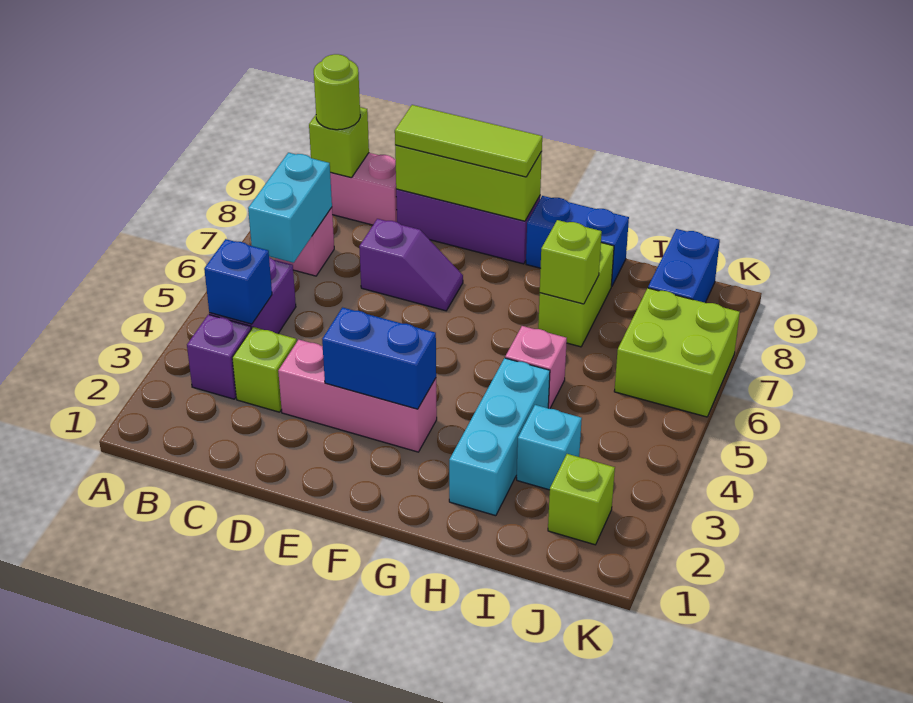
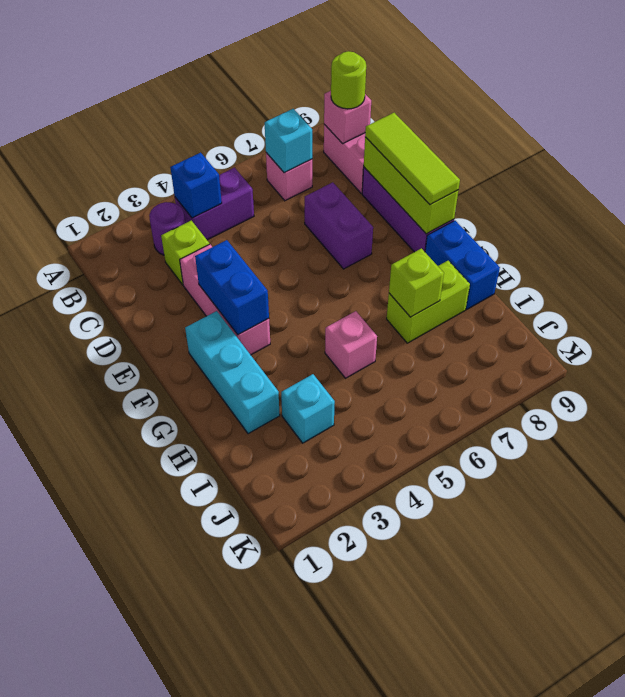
purple brick B3 level 1 -> purple round brick B3 level 1
cyan brick B6:B7 level 2 -> cyan brick B7 level 2
lime brick B9 level 2 -> pink brick B9 level 2
purple slope D7:E7 level 1 top D -> purple brick D7:E7 level 1
cyan brick H2:H4 level 1 -> cyan brick F2:H2 level 1
lime brick J2 level 1 -> none
lime brick J6:K7 level 1 -> none
blue brick J8:J9 level 1 -> none

